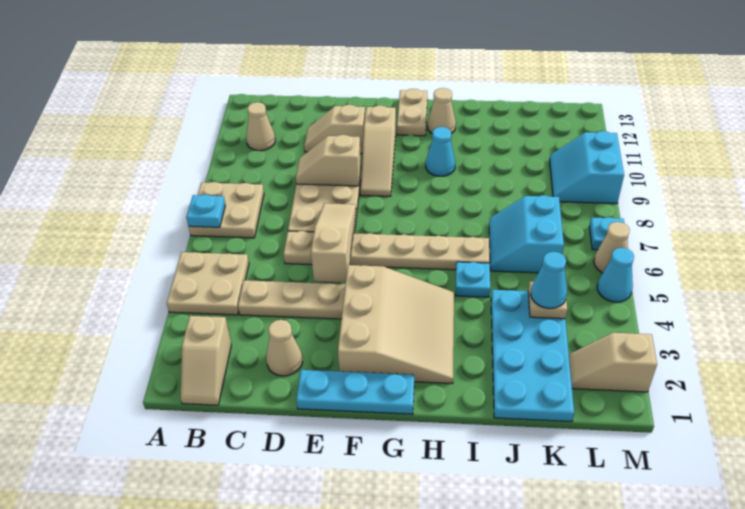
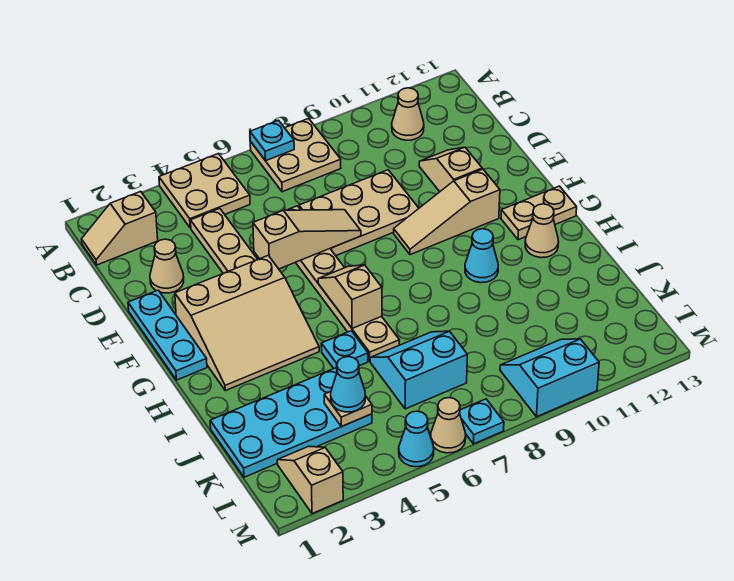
tan slope D9:E9 level 2 top E -> tan slope G6:H6 level 2 top H

